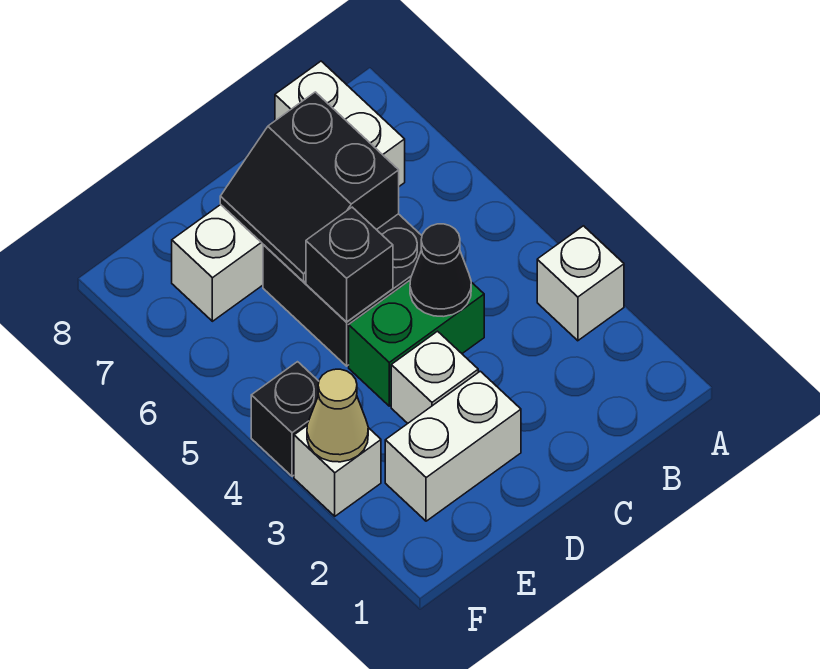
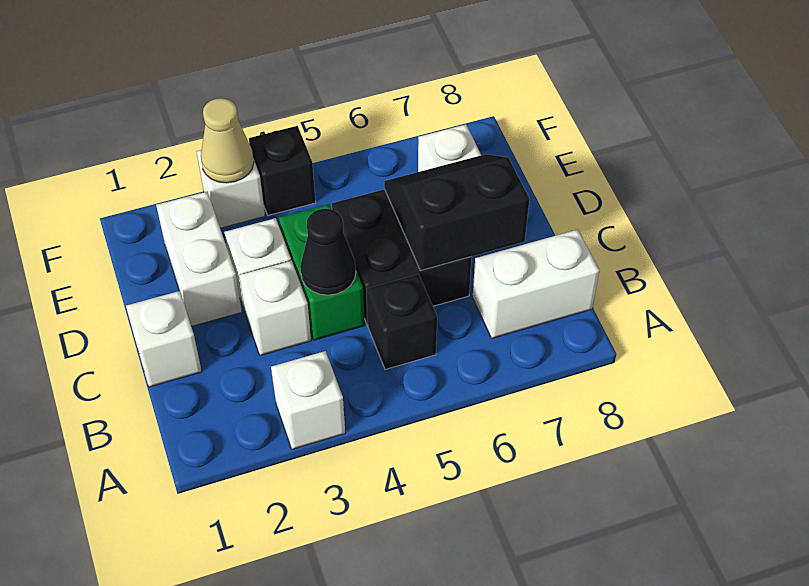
none -> white brick C1 level 1
none -> white brick C3 level 1
black brick D5 level 2 -> black brick B5 level 1

